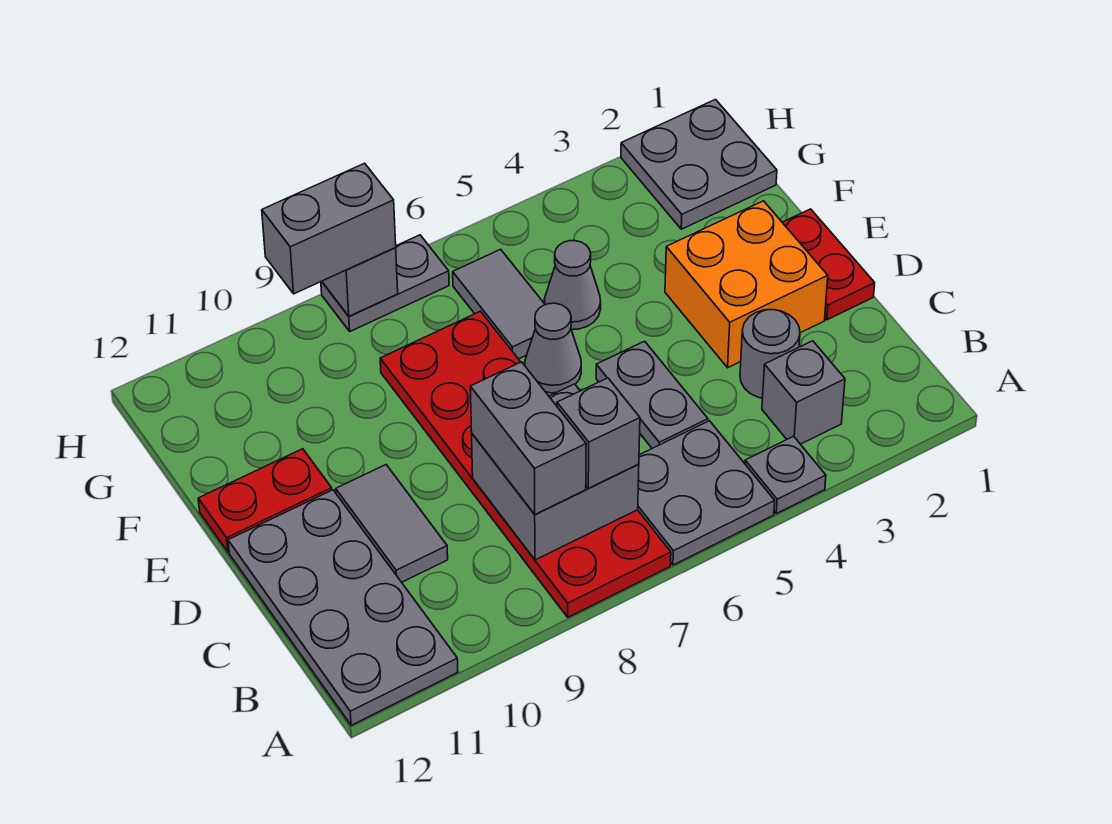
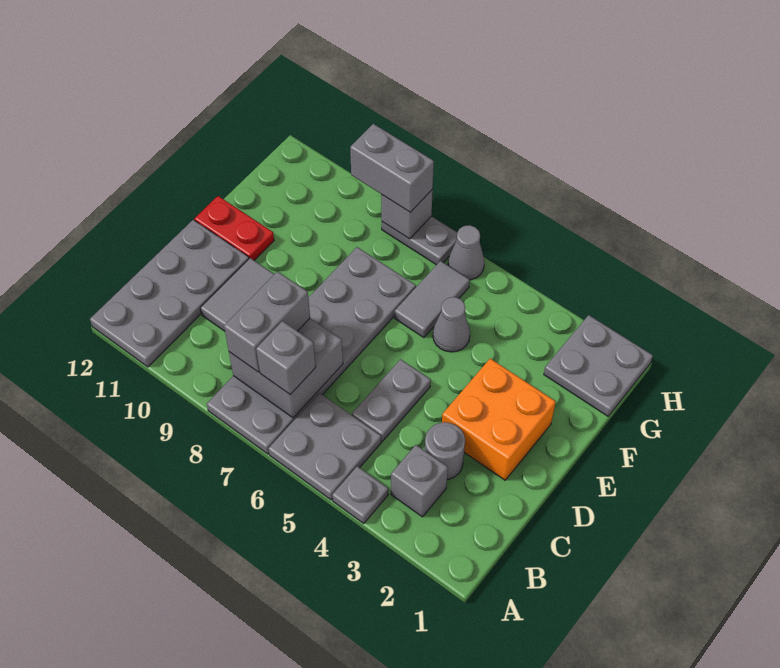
red plate A7:F8 level 1 -> grey plate A7:F8 level 1
red plate D1:E1 level 1 -> none
grey cone E6 level 1 -> grey cone H6 level 1

